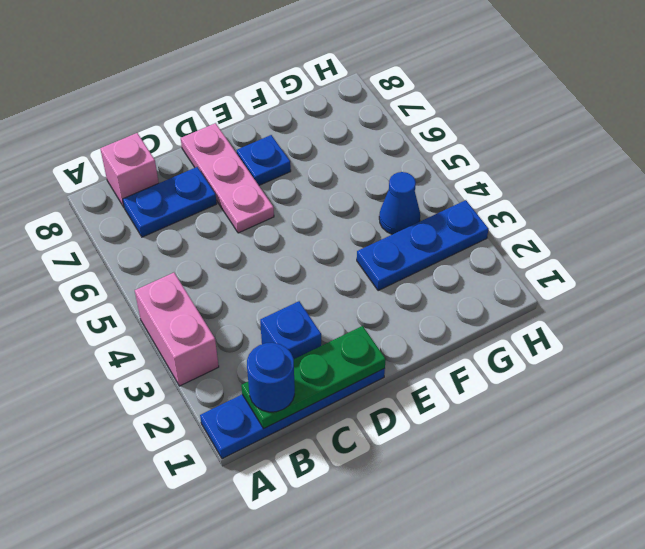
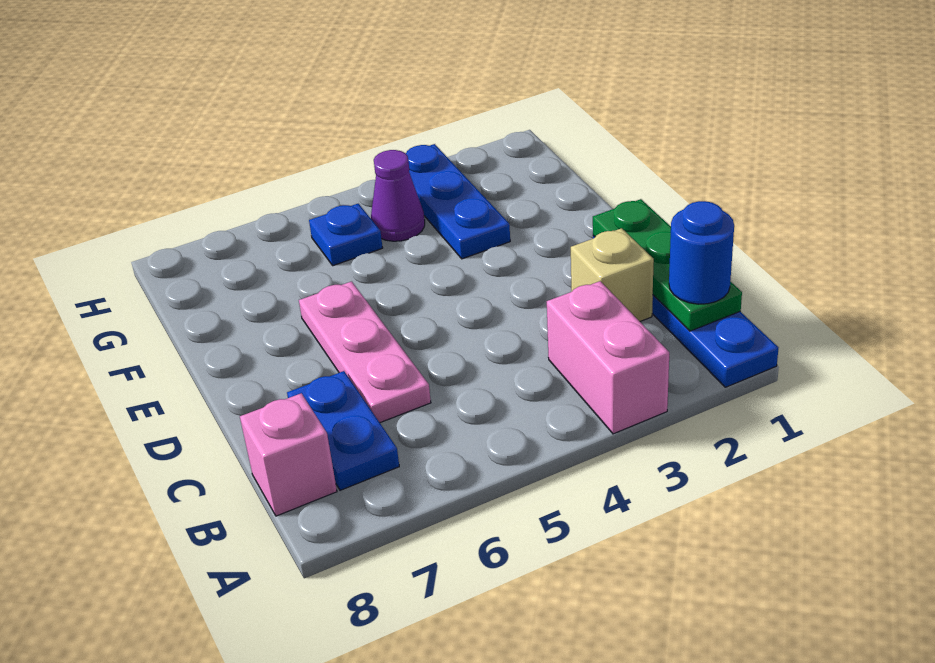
pink brick A3:A4 level 1 -> pink brick A3:B3 level 1
blue brick C2 level 1 -> tan brick C2 level 1
pink plate D6:D8 level 1 -> pink plate C6:E6 level 1
blue plate E7 level 1 -> blue plate G5 level 1
blue cone G4 level 1 -> purple cone G4 level 1

